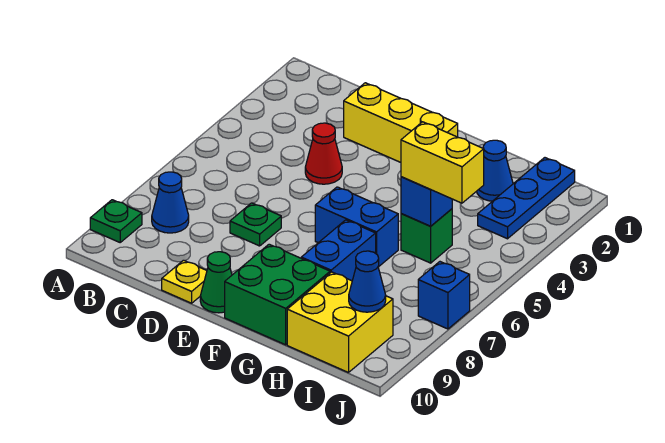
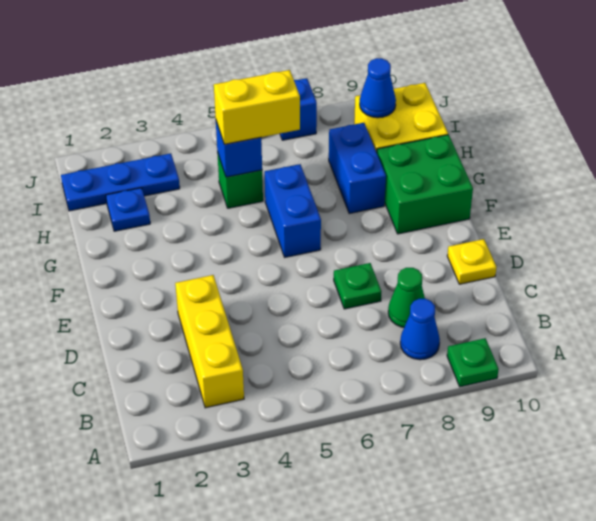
yellow brick D2:F2 level 1 -> yellow brick B3:D3 level 1
red cone D4 level 1 -> none
green cone E10 level 1 -> green cone C8 level 1
blue brick G7:G8 level 1 -> blue brick G8:H8 level 1
blue cone H2 level 1 -> blue plate H2 level 1
yellow brick H5:I5 level 3 -> yellow brick H5:H6 level 3

